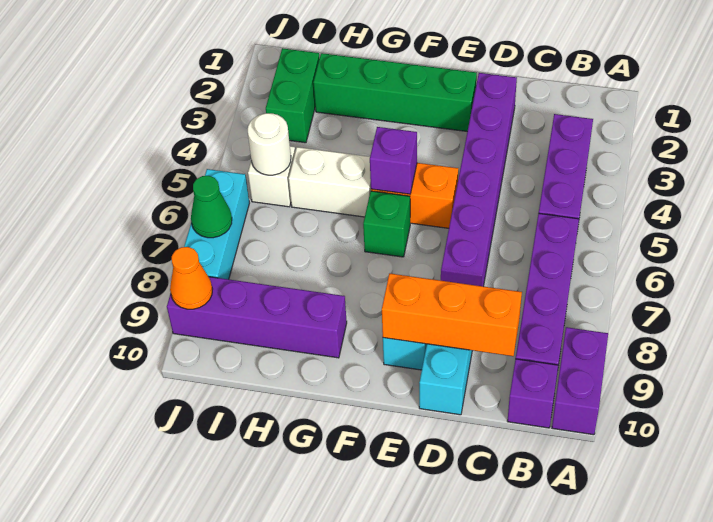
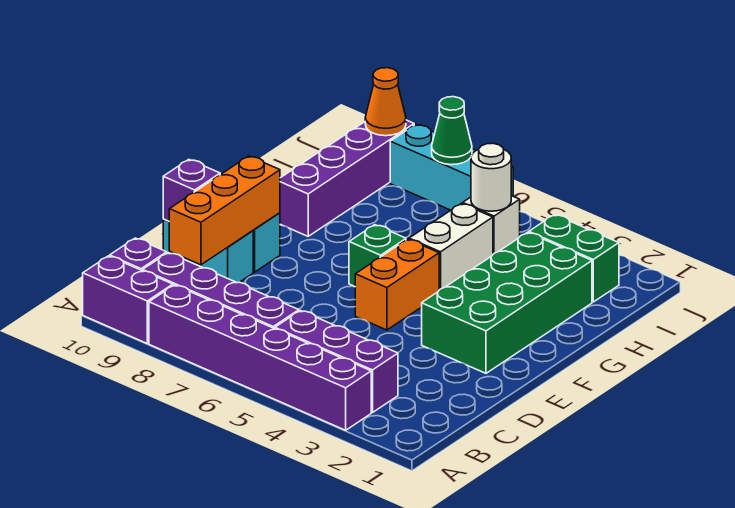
purple brick D2:D7 level 1 -> purple brick A3:A8 level 1
green brick E2:H2 level 1 -> green brick E2:H3 level 1
purple brick F5 level 2 -> purple brick D10 level 2

